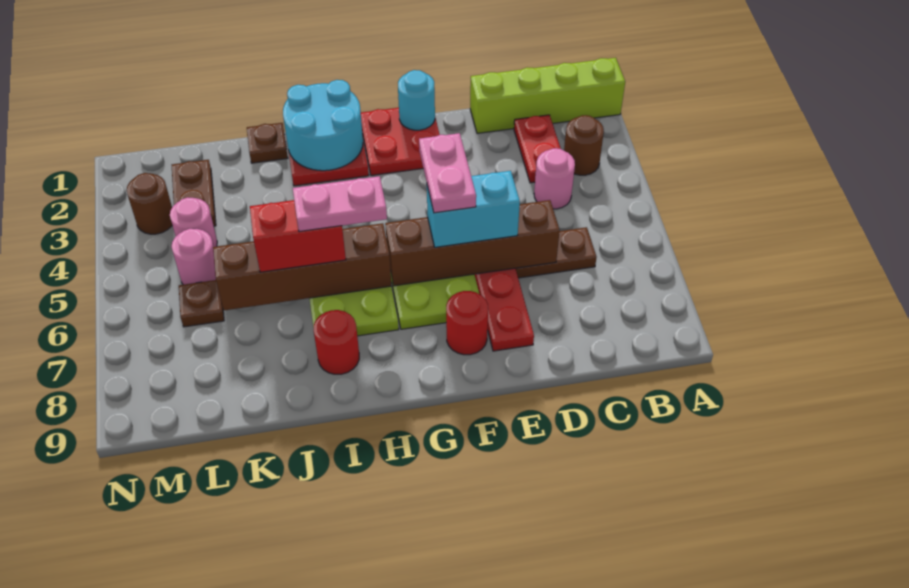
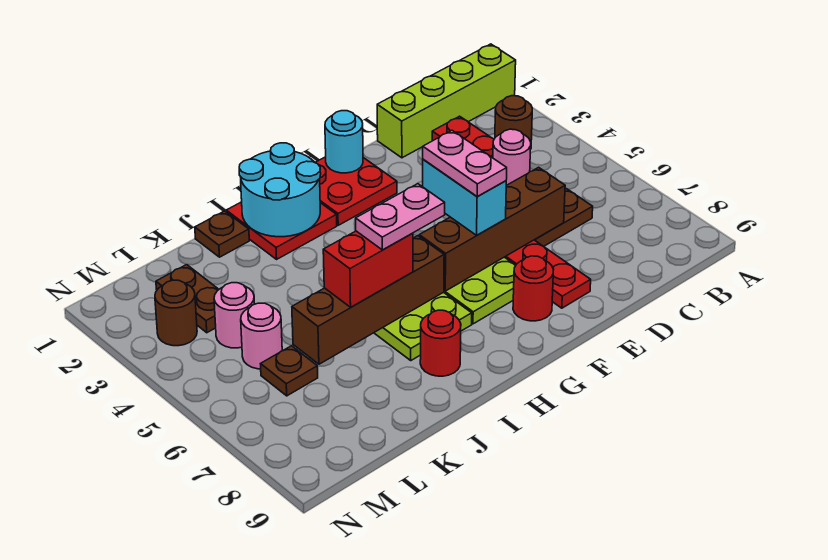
cyan brick E6:F6 level 3 -> cyan brick F5:F6 level 3

